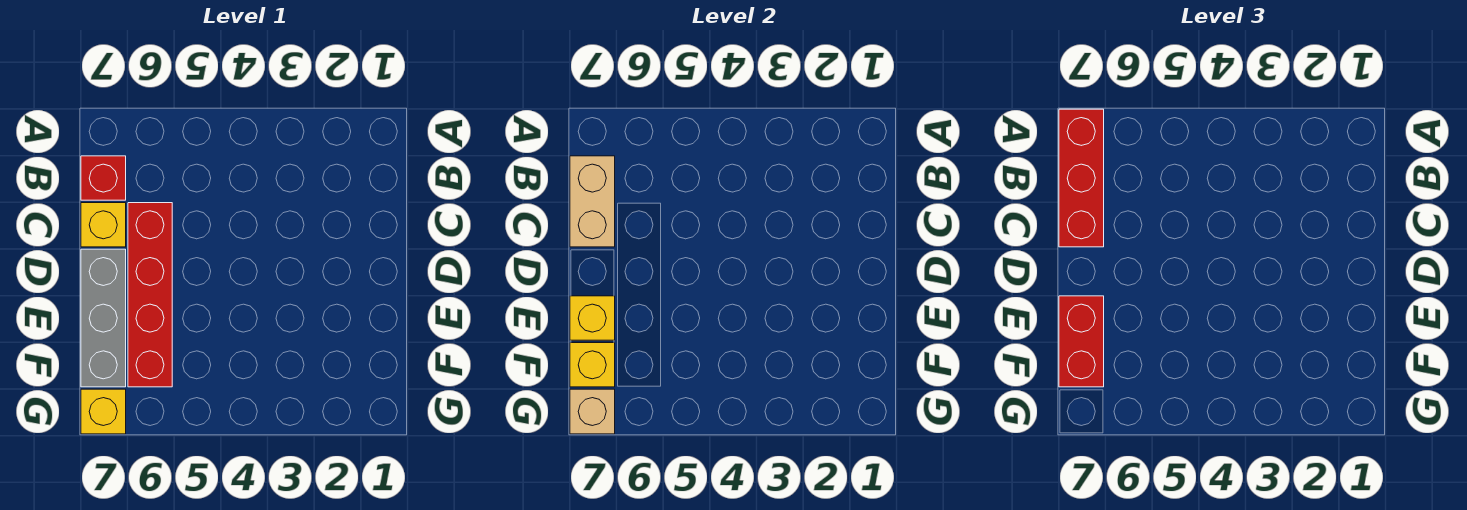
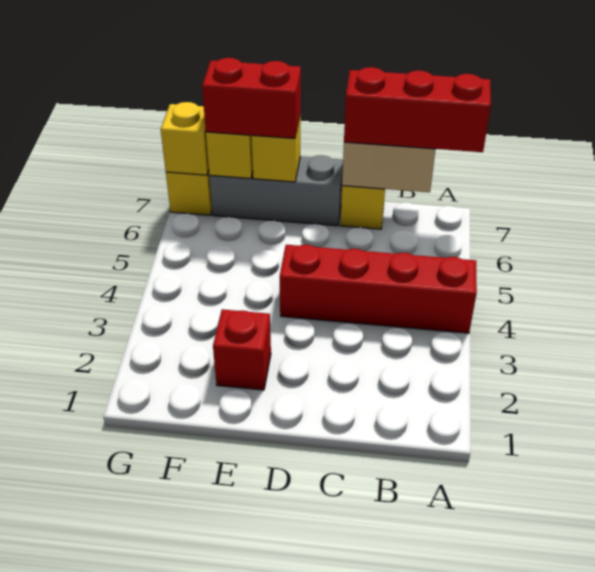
red brick B7 level 1 -> red brick E2 level 1
red brick C6:F6 level 1 -> red brick A4:D4 level 1
tan brick G7 level 2 -> yellow brick G7 level 2

